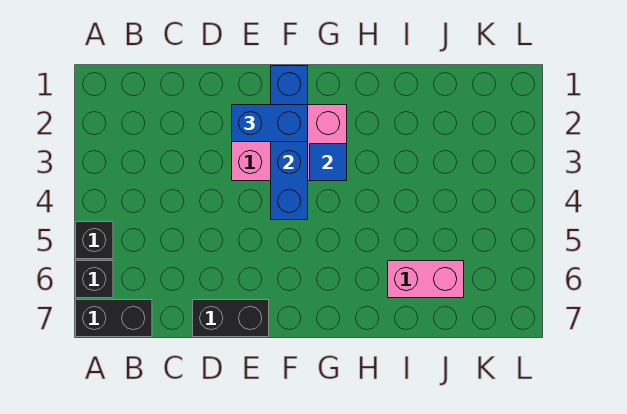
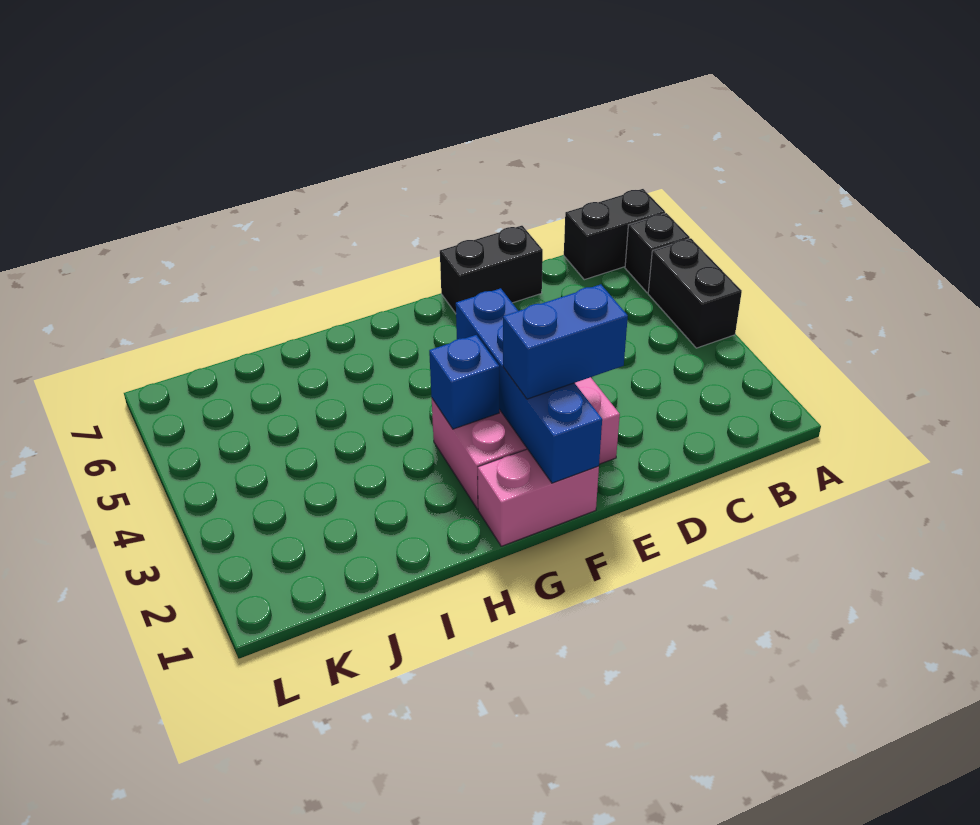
black brick A5 level 1 -> black brick A4:A5 level 1
blue tile G3 level 2 -> blue brick G3 level 2
pink brick I6:J6 level 1 -> pink brick F1:G1 level 1

